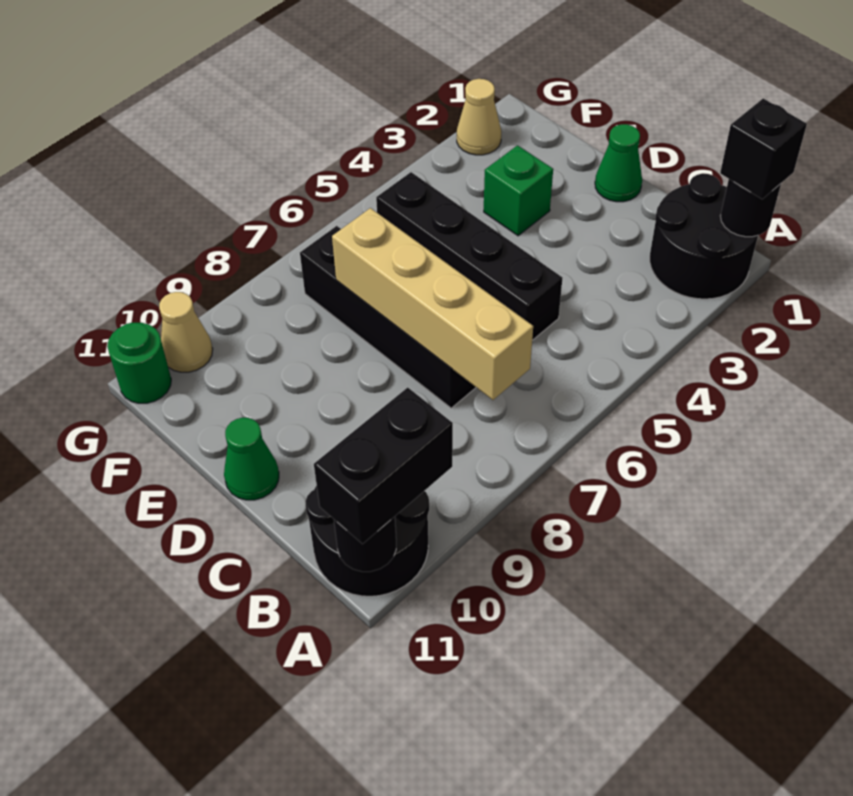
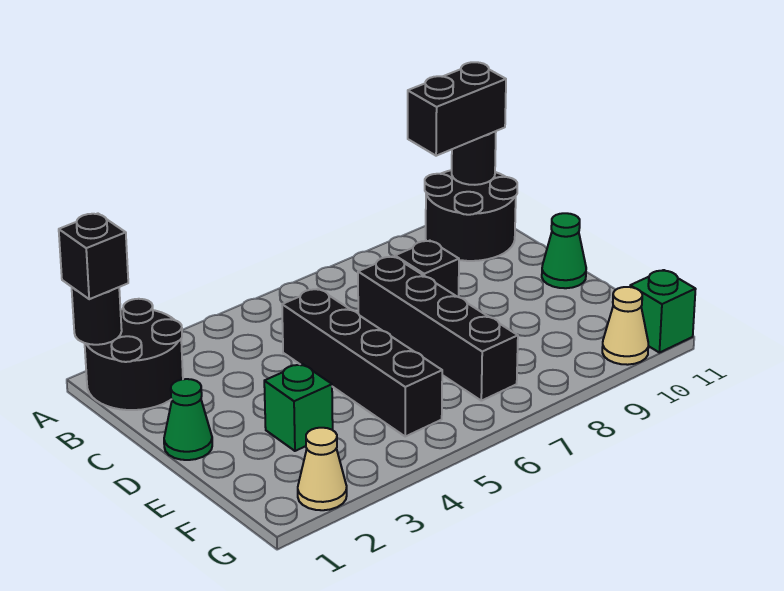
tan brick B7:E7 level 2 -> none
none -> black brick C8 level 1
green round brick G11 level 1 -> green brick G11 level 1

